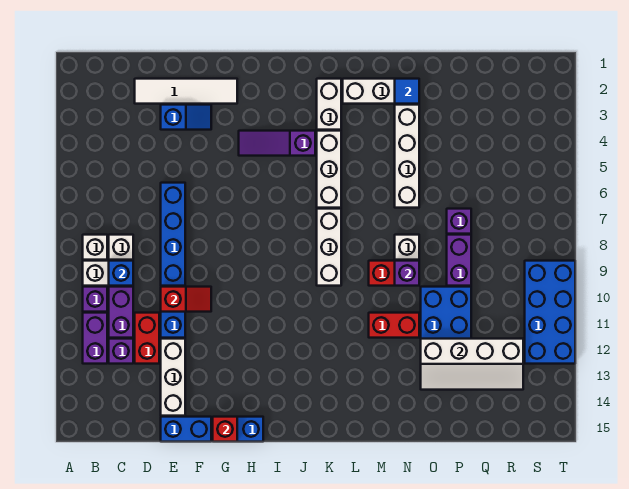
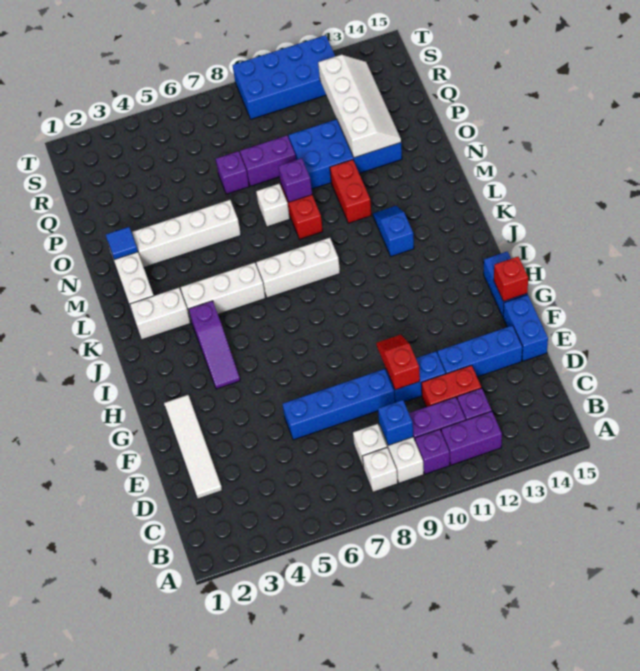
blue slope E3:F3 level 1 top E -> blue slope K12:L12 level 1 top K
white brick E12:E14 level 1 -> blue brick E12:E14 level 1

